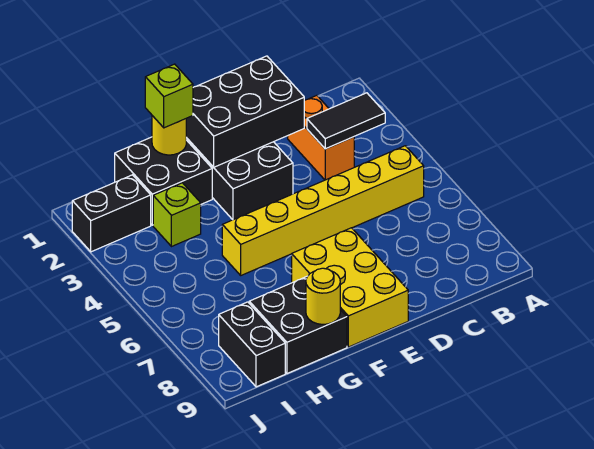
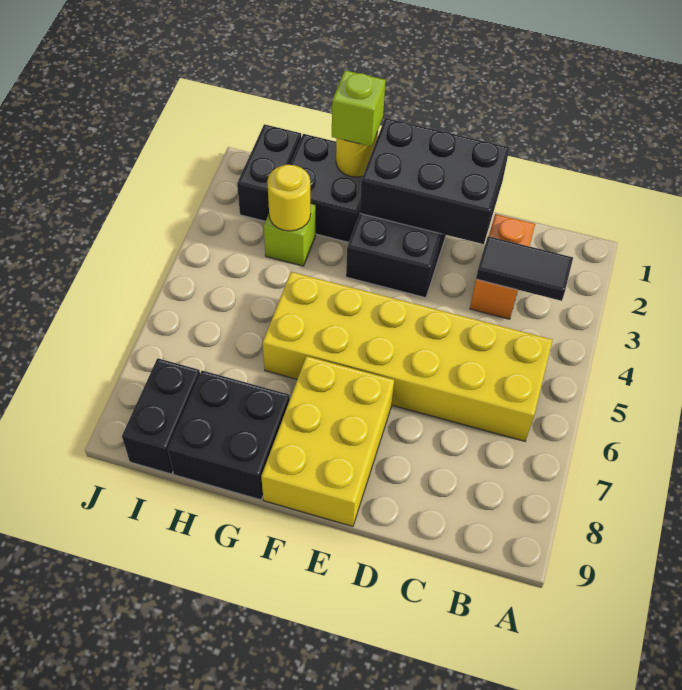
yellow brick B5:G5 level 1 -> yellow brick B5:G6 level 1
yellow round brick G9 level 2 -> yellow round brick H3 level 2
black brick I2:J2 level 1 -> black brick I1:I2 level 1

